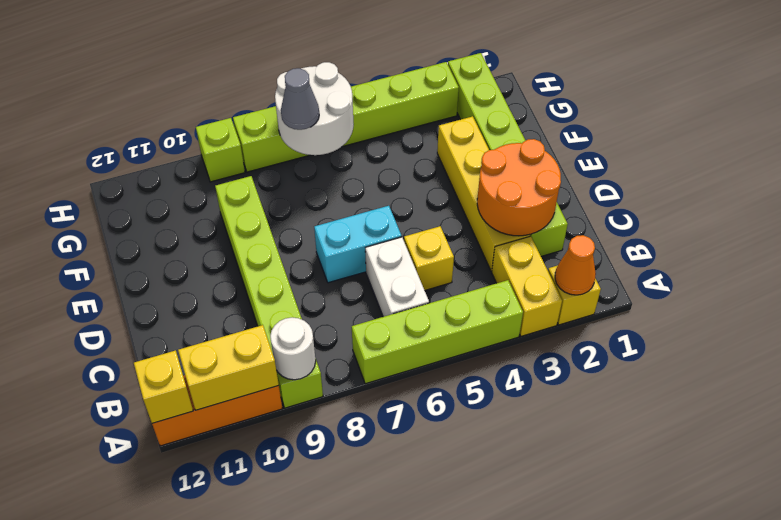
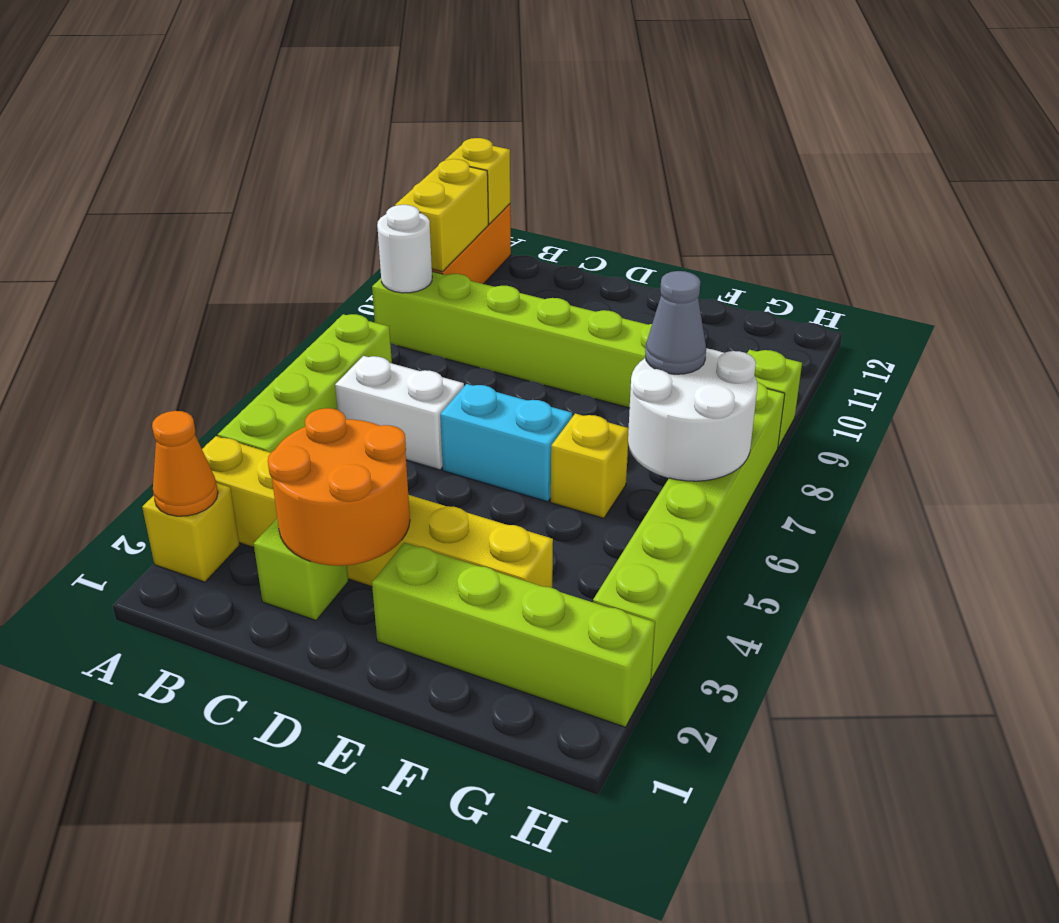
yellow brick C5 level 1 -> yellow brick F6 level 1
cyan brick D6:D7 level 1 -> cyan brick D6:E6 level 1

